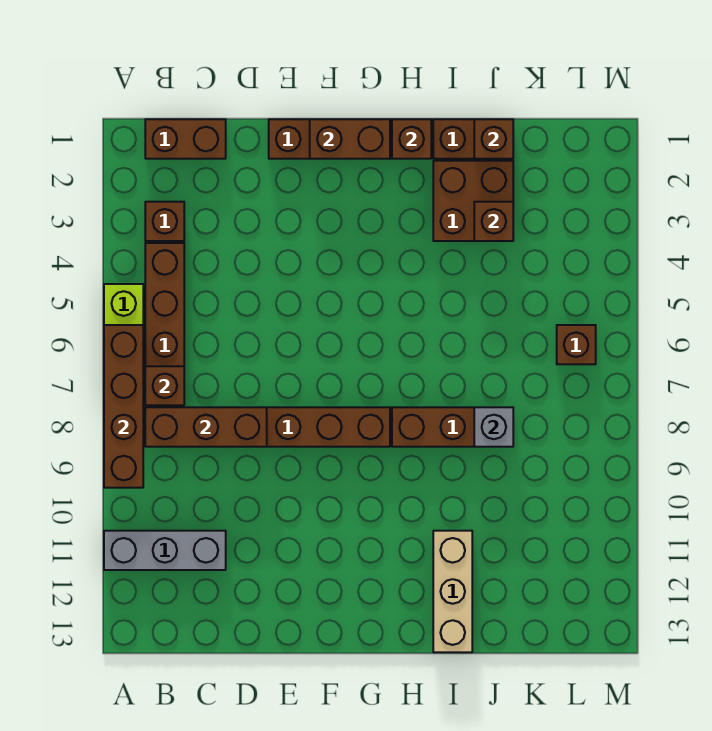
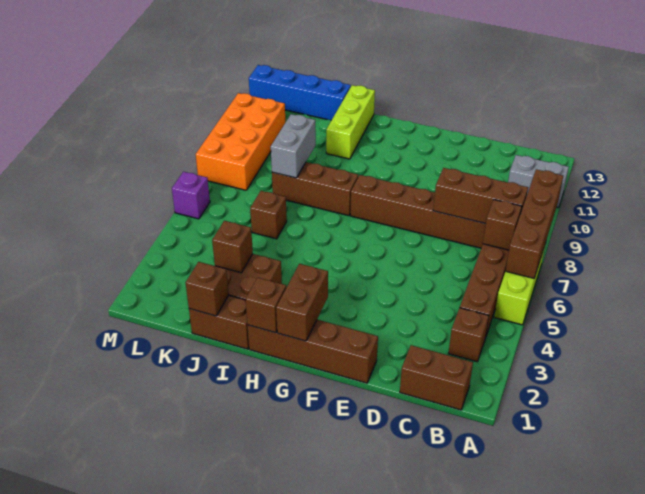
grey brick A11:C11 level 1 -> grey brick A11:B11 level 1
brown brick F1:G1 level 2 -> brown brick G1:G2 level 2
tan brick I11:I13 level 1 -> lime brick I11:I13 level 1
grey brick J8 level 2 -> grey brick J8:J9 level 2
none -> blue brick J13:M13 level 1
brown brick L6 level 1 -> brown brick J6 level 1
none -> orange brick L8:M11 level 1
none -> purple brick M6 level 1

